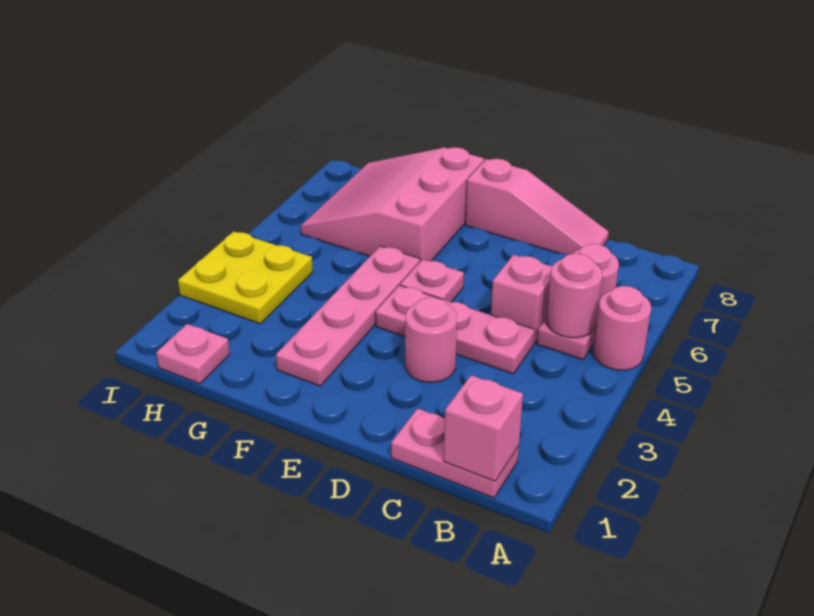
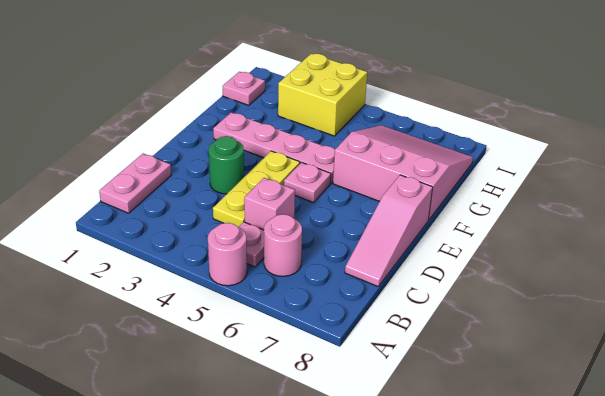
pink brick B1 level 2 -> none
pink round brick B5 level 2 -> none
pink plate C4:E4 level 1 -> yellow plate C4:E4 level 1
pink round brick D3 level 1 -> green round brick D3 level 1
yellow plate H3:I4 level 1 -> yellow brick H3:I4 level 1

